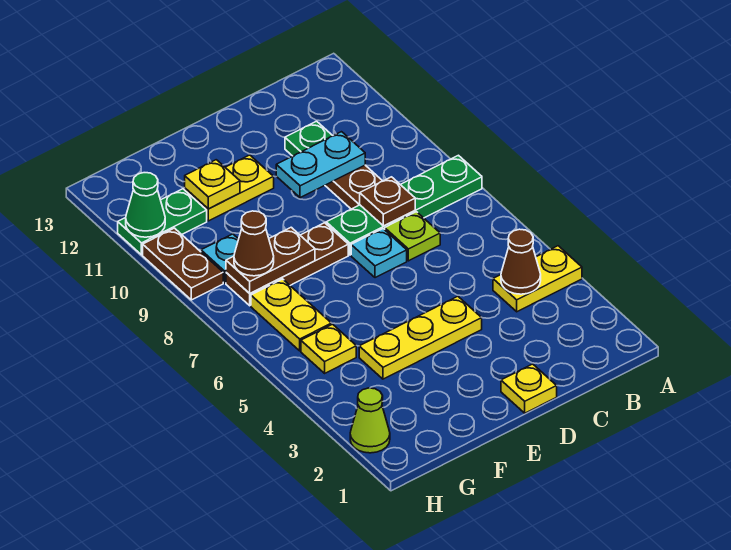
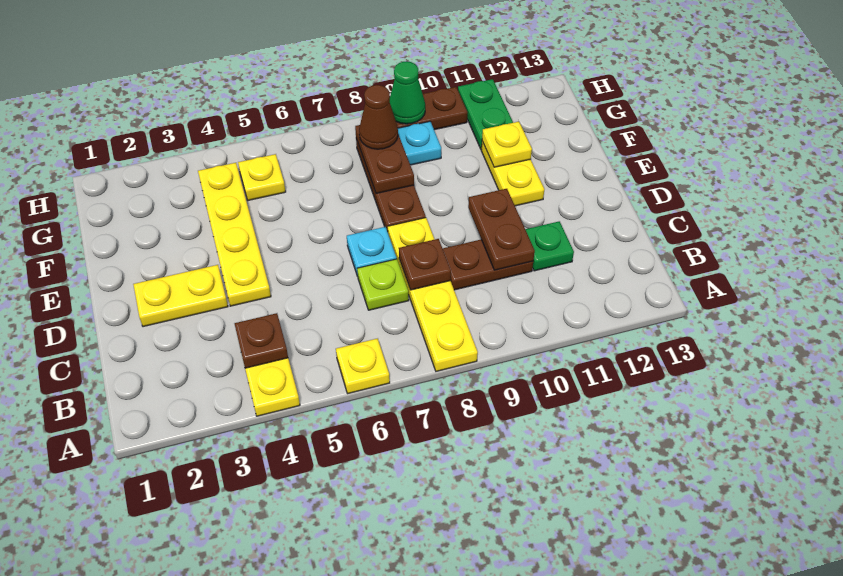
green plate A8:D8 level 1 -> yellow plate A8:D8 level 1
brown cone B4 level 2 -> brown plate B4 level 2
cyan plate C10:D10 level 2 -> brown plate C10:D10 level 2
yellow plate D1 level 1 -> yellow plate A6 level 1
yellow plate D4:F4 level 1 -> yellow plate D4:G4 level 1
yellow plate G6:G7 level 1 -> yellow plate D2:D3 level 1
lime cone H2 level 1 -> none
green cone H11 level 2 -> green cone H9 level 2

